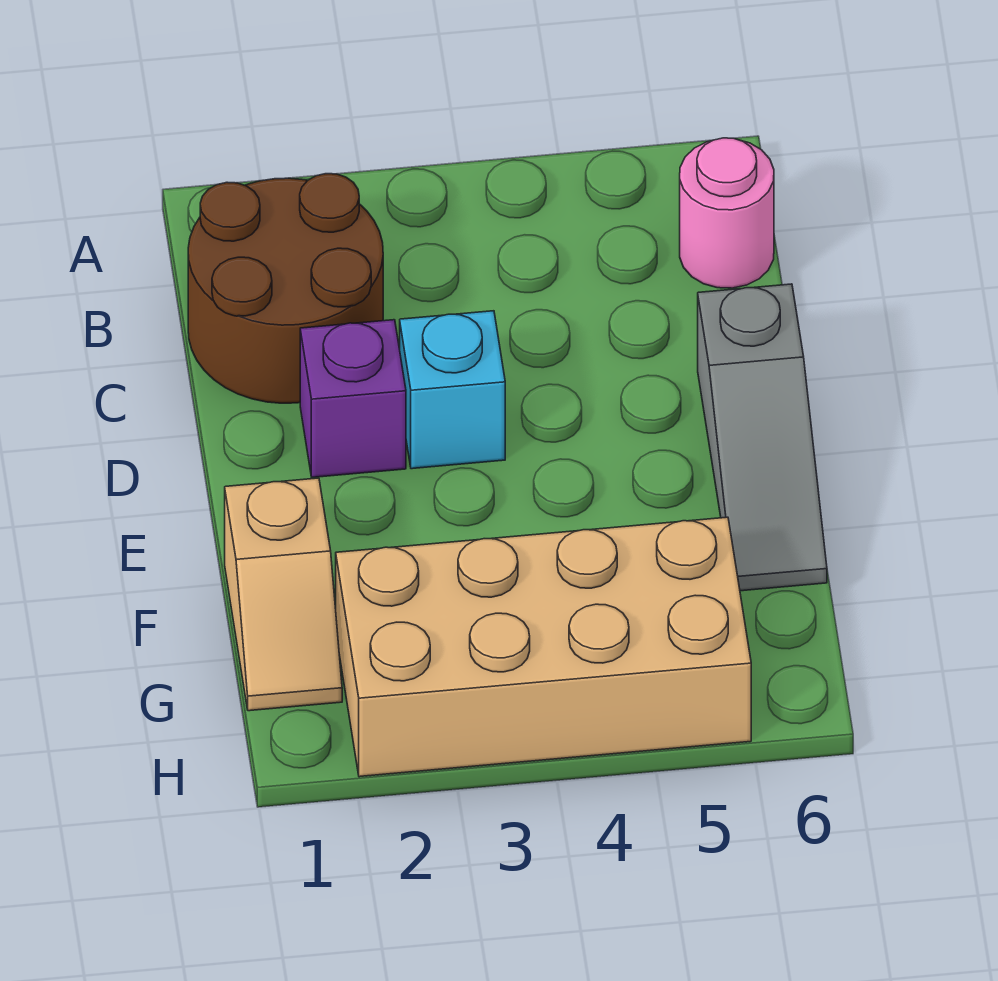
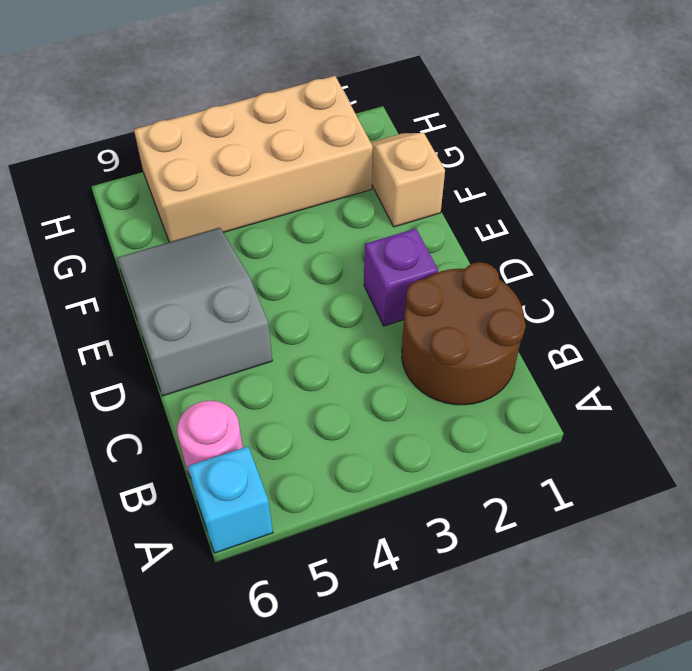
cyan brick D3 level 1 -> cyan brick A6 level 1
grey slope D6:F6 level 1 top D -> grey slope D5:F6 level 1 top D

